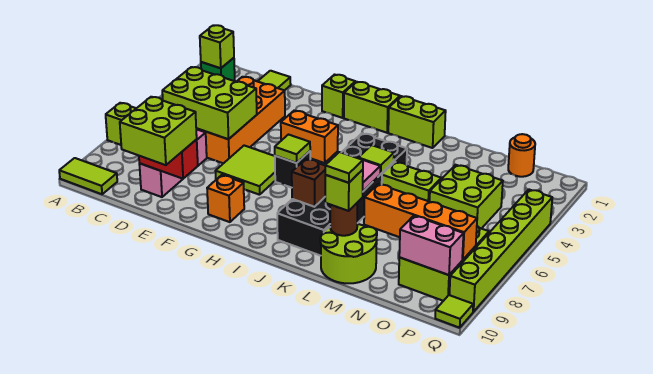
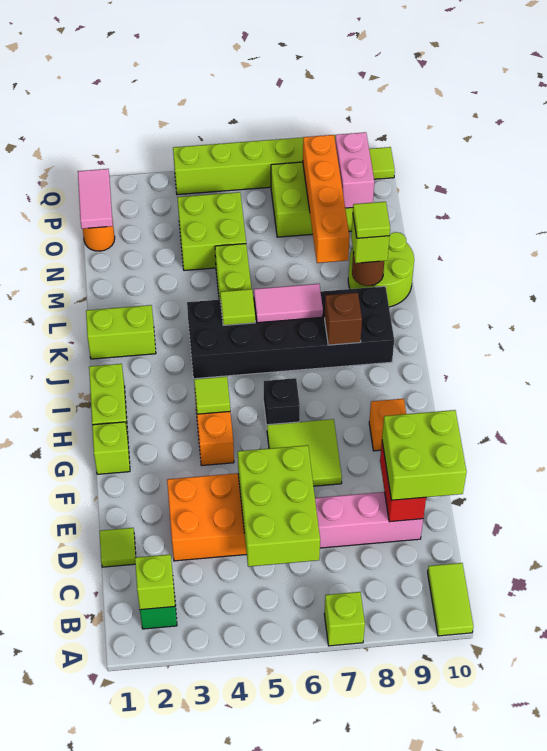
lime tile H6 level 2 -> lime tile H4 level 2
lime brick J1:K1 level 1 -> lime brick K1:K2 level 1
none -> pink tile O1:P1 level 2

